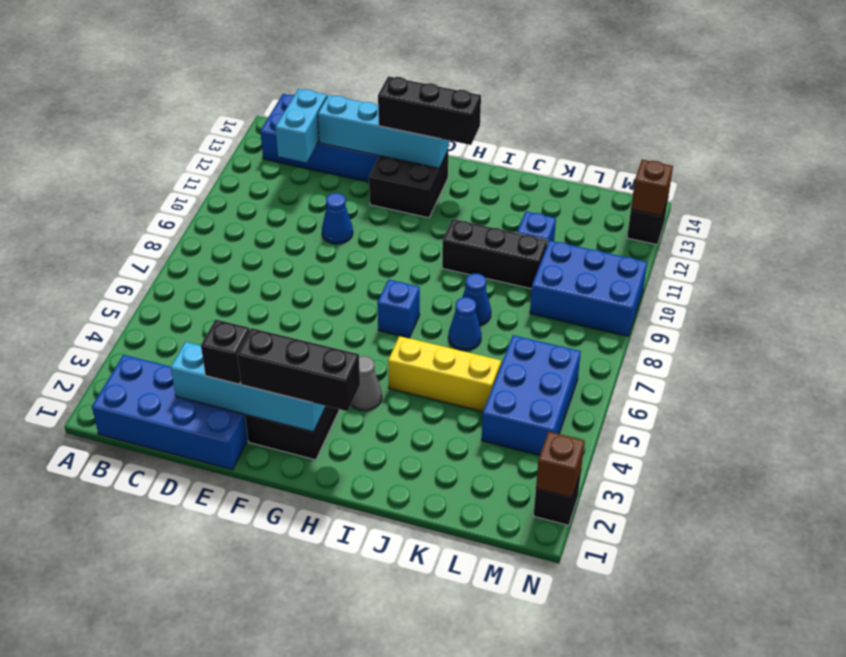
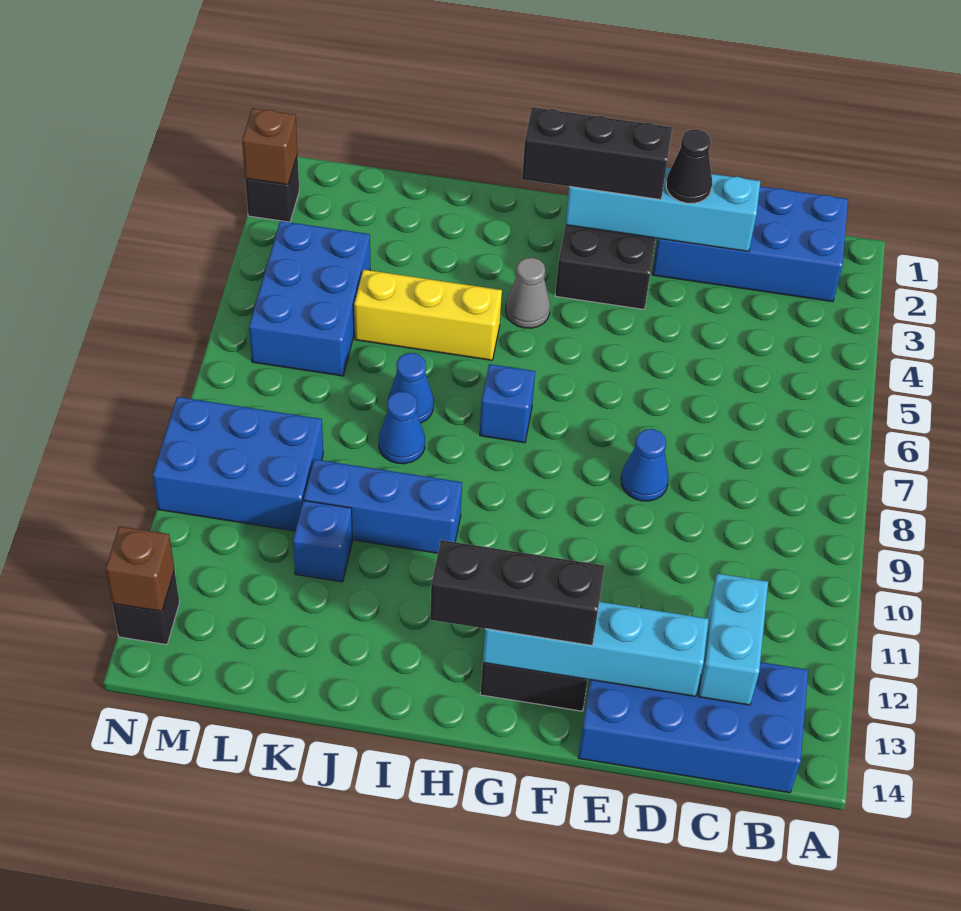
black brick E2 level 3 -> black cone E2 level 3
blue cone E10 level 1 -> blue cone E8 level 1
black brick I10:K10 level 1 -> blue brick I10:K10 level 1

